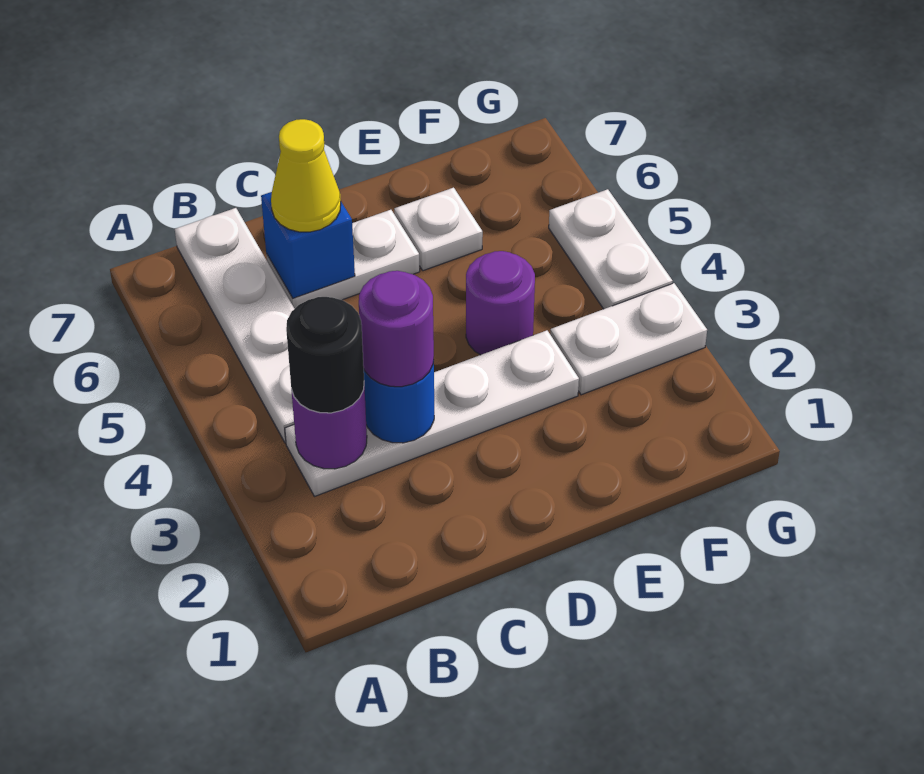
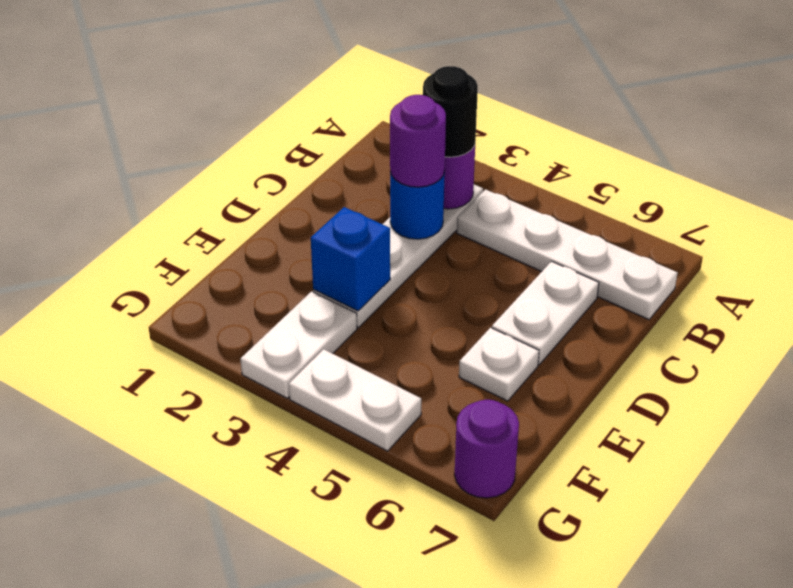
blue brick C6 level 2 -> blue brick E3 level 2
yellow cone C6 level 3 -> none
purple round brick E4 level 1 -> purple round brick G7 level 1

